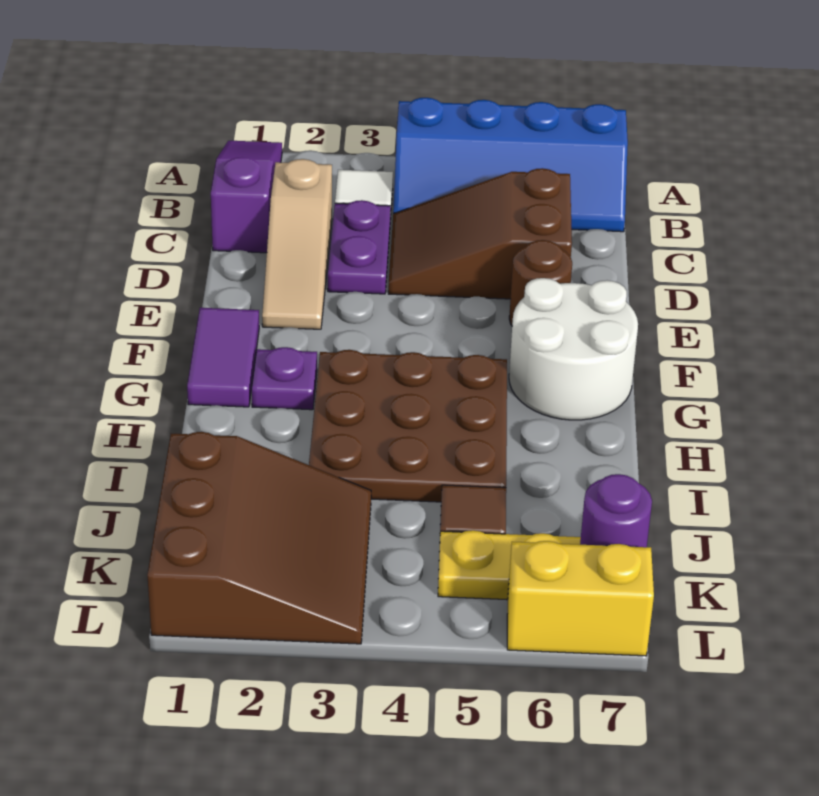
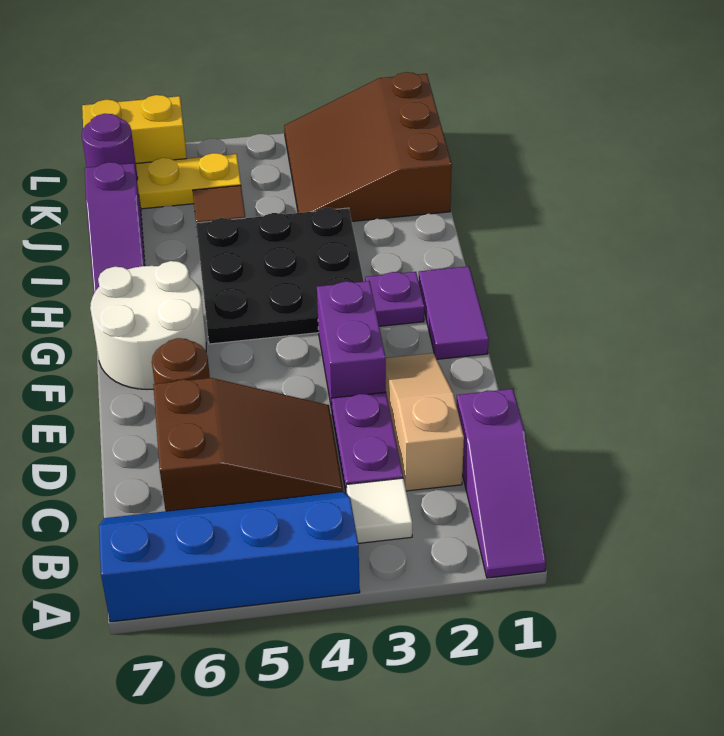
none -> purple brick E3:F3 level 1
brown plate G3:I5 level 1 -> black plate G3:I5 level 1
none -> purple slope H7:J7 level 1 top J

